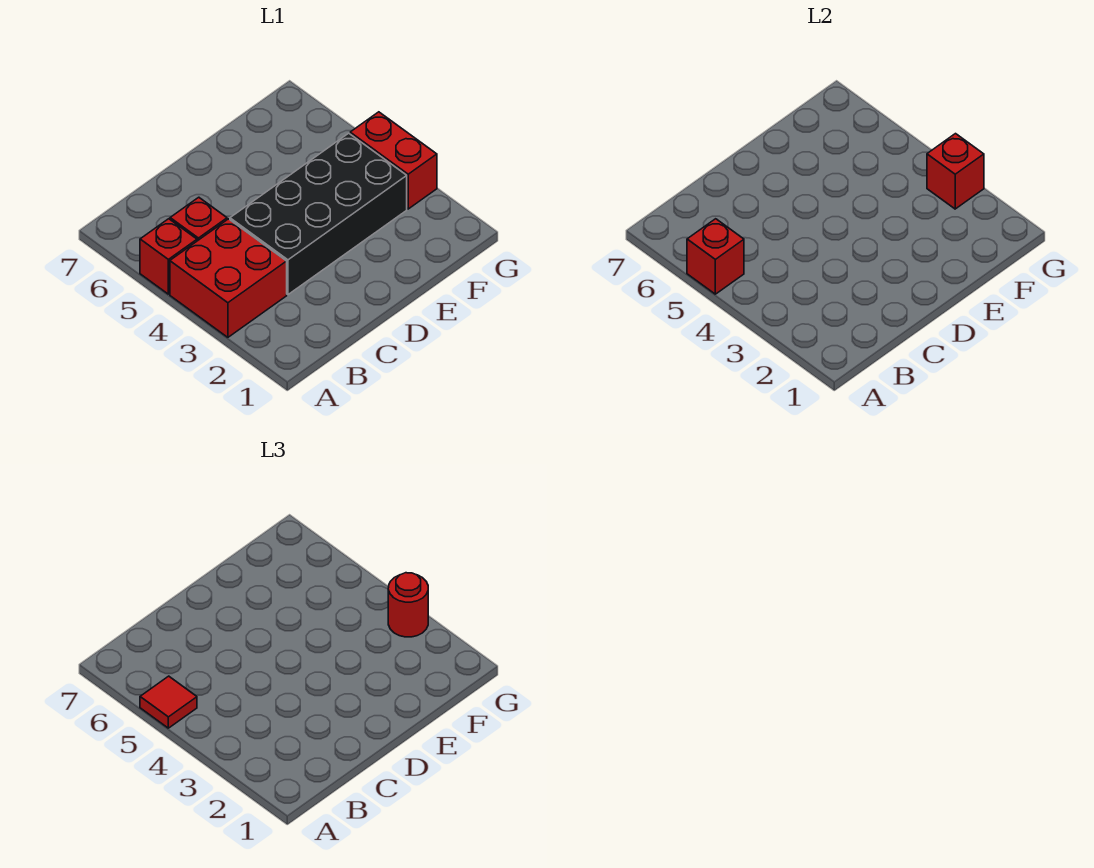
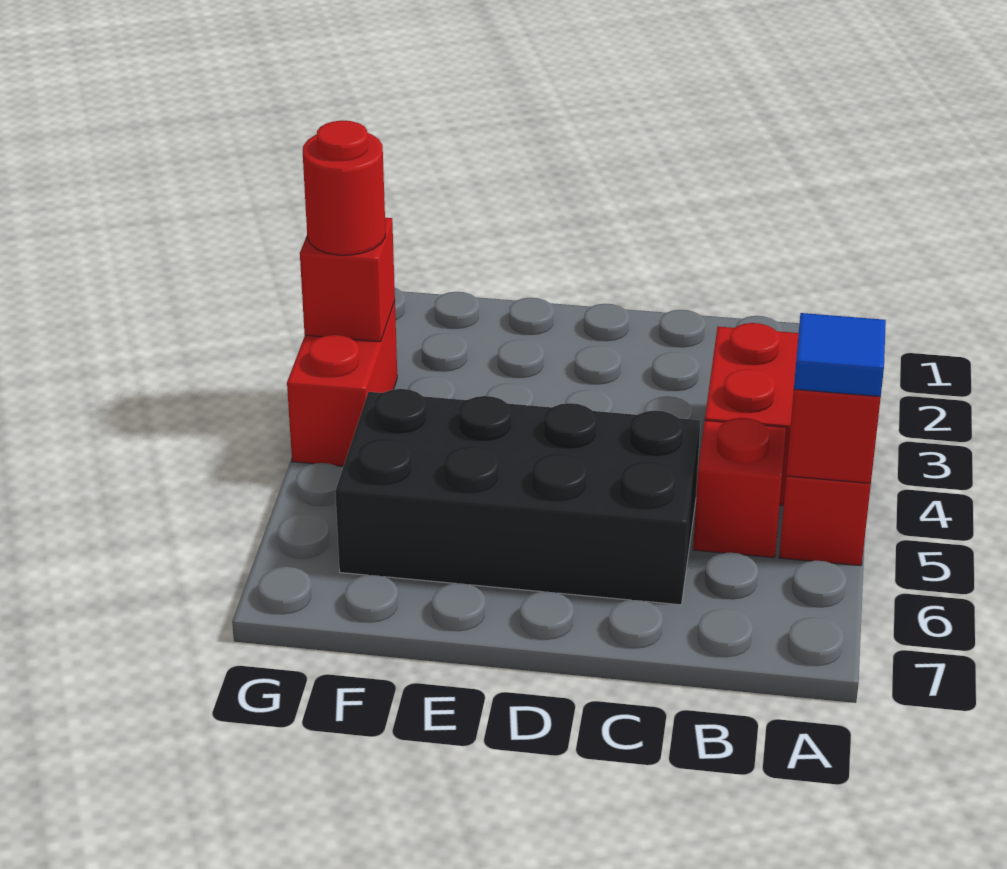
red tile A5 level 3 -> blue tile A5 level 3
black brick C3:F4 level 1 -> black brick C5:F6 level 1

